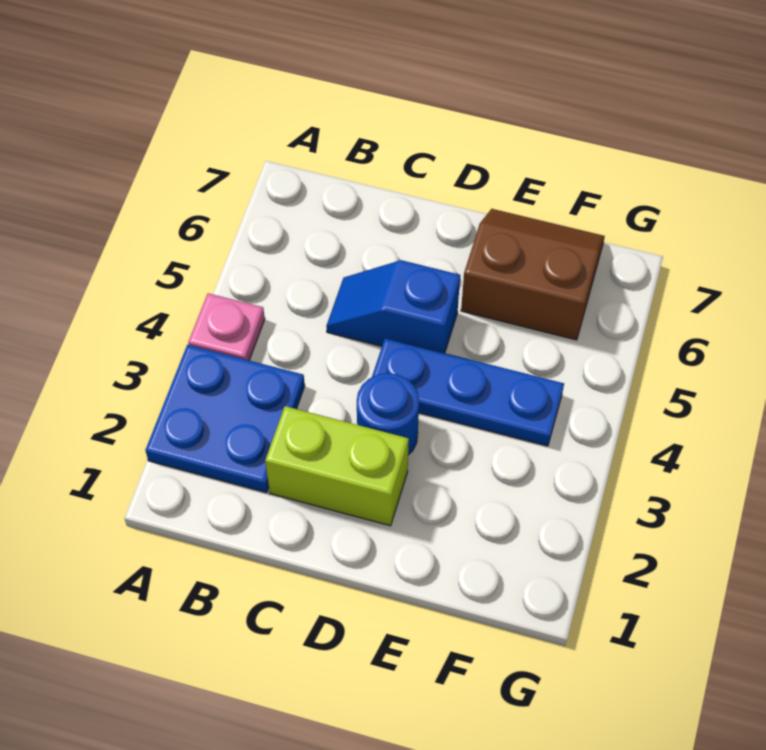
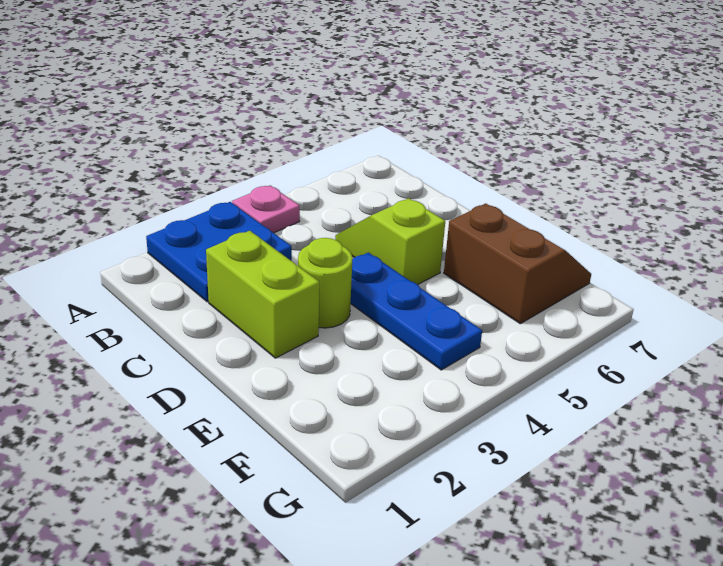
blue slope C5:D5 level 1 top D -> lime slope C5:D5 level 1 top D
blue round brick D3 level 1 -> lime round brick D3 level 1

